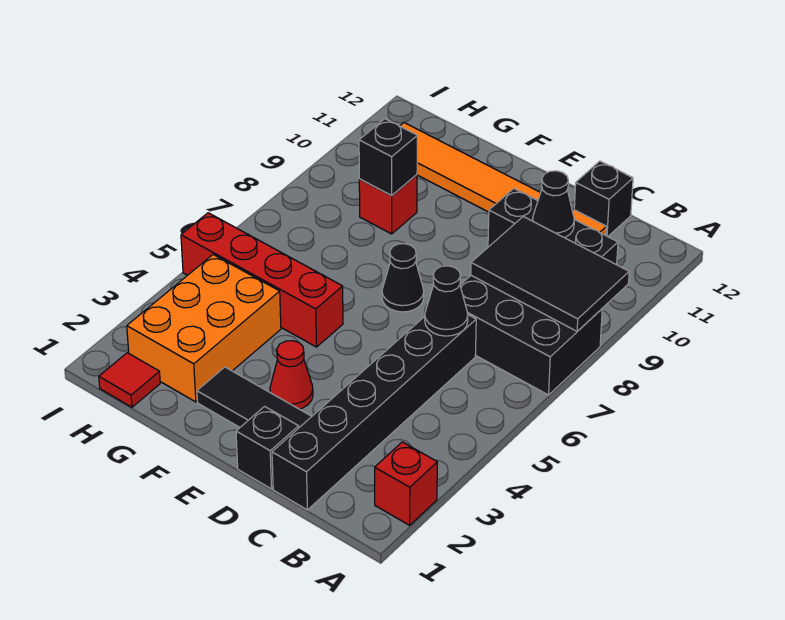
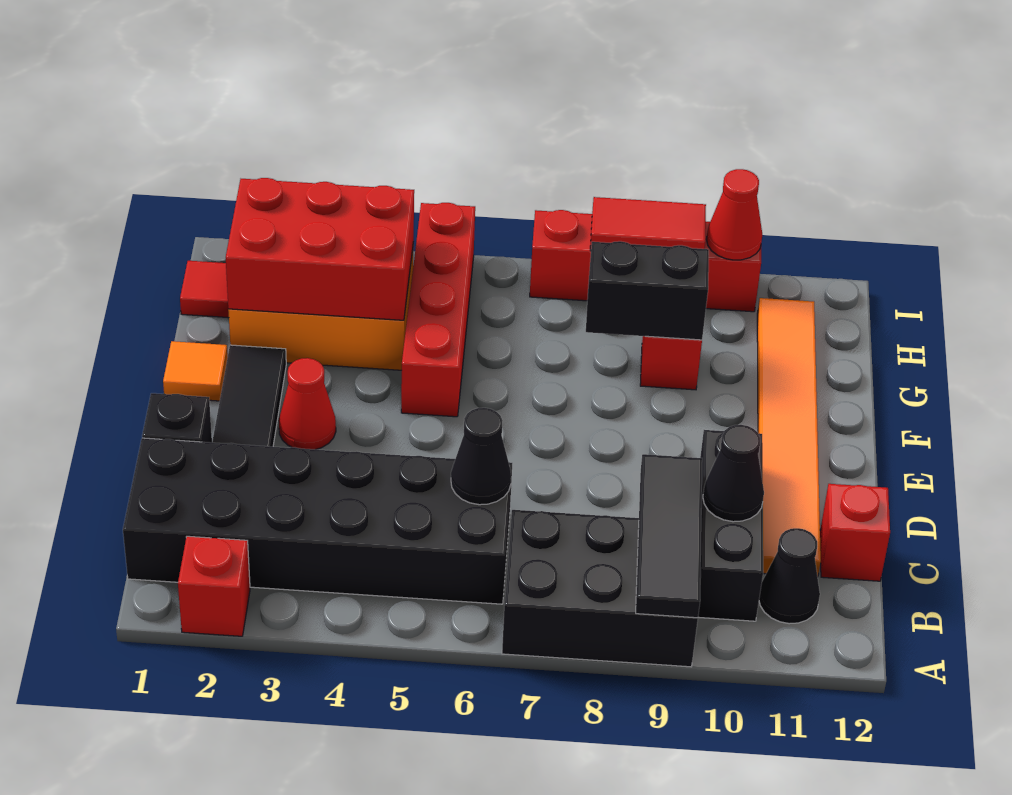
black brick A7:C8 level 1 -> black brick A7:B9 level 1
black tile A8:C9 level 2 -> black tile A9:C9 level 2
black brick C1:C6 level 1 -> black brick B1:C6 level 1
black brick C12 level 1 -> red brick C12 level 1
black cone E7 level 1 -> black cone B11 level 1
none -> orange tile F1 level 1
none -> red brick G2:H4 level 2
black brick G9 level 2 -> black brick G8:G9 level 2
none -> red brick I7:I10 level 1
none -> red tile I8:I9 level 2
none -> red cone I10 level 2

